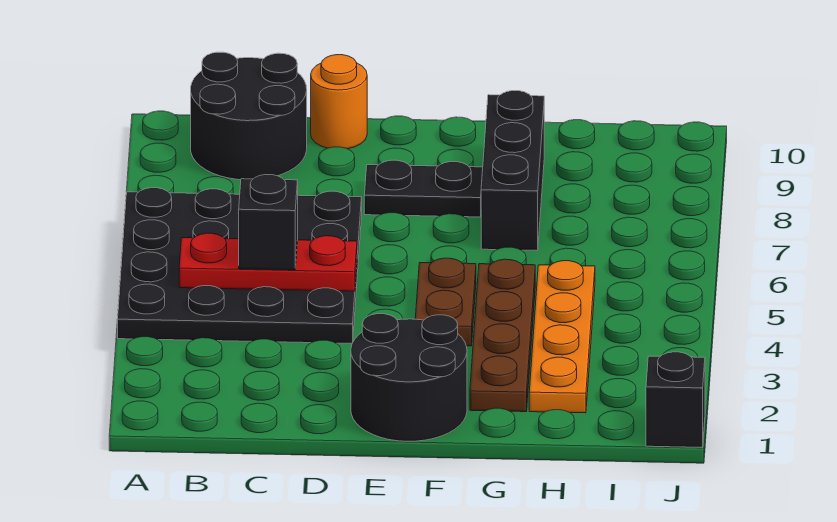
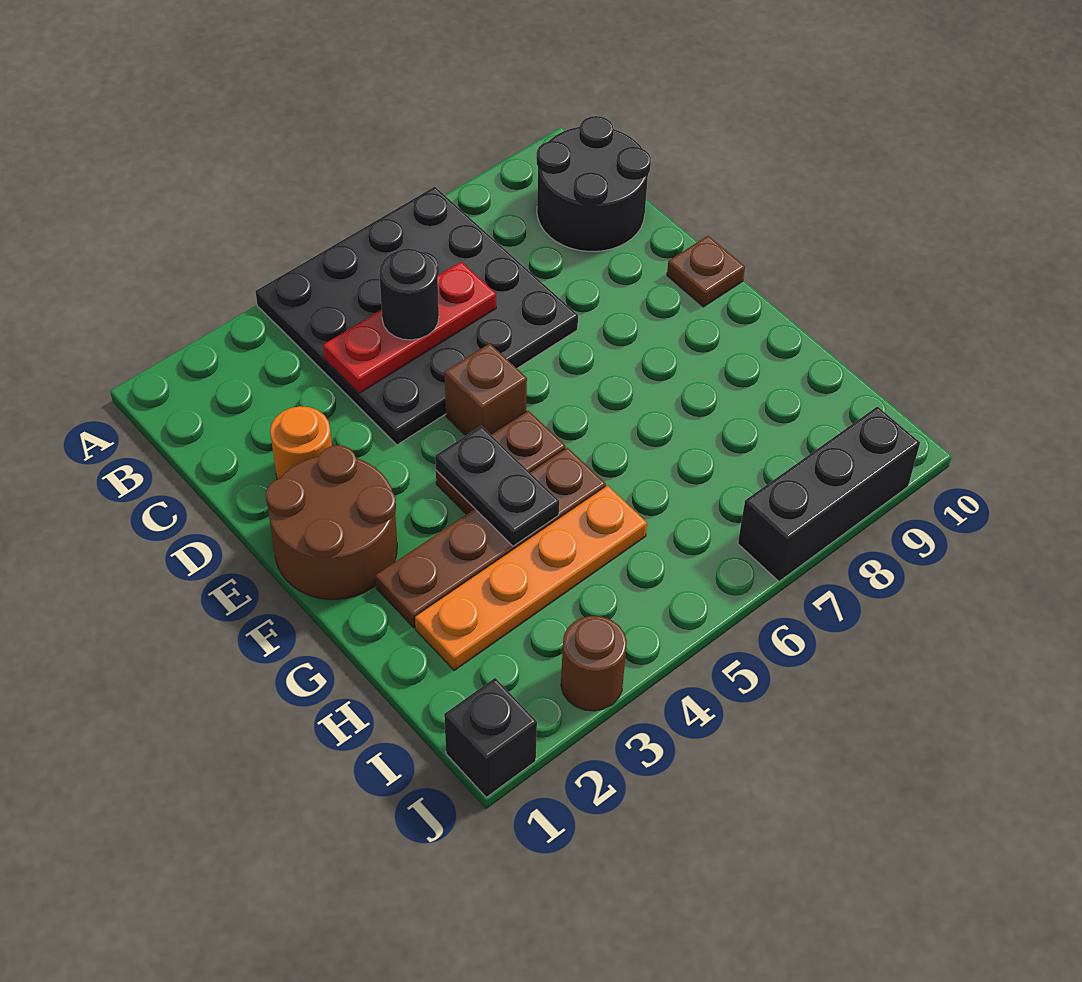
red plate B5:D5 level 2 -> red plate C4:C6 level 2
black brick C5 level 3 -> black round brick C5 level 3
orange round brick D10 level 1 -> orange round brick D2 level 1
black round brick E1:F2 level 1 -> brown round brick E1:F2 level 1
none -> brown brick E5 level 1
black plate E8:F8 level 1 -> black plate F4:G4 level 2
none -> brown plate E10 level 1
black brick G7:G9 level 1 -> black brick J7:J9 level 1
none -> brown round brick J3 level 1

